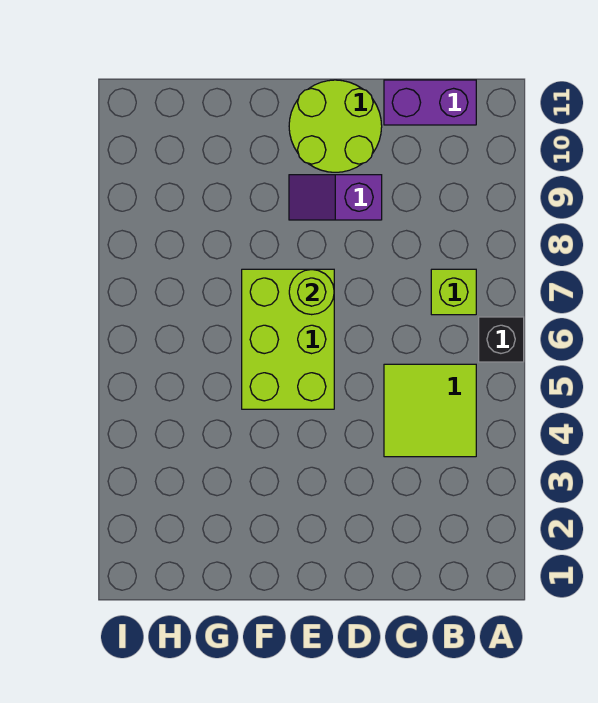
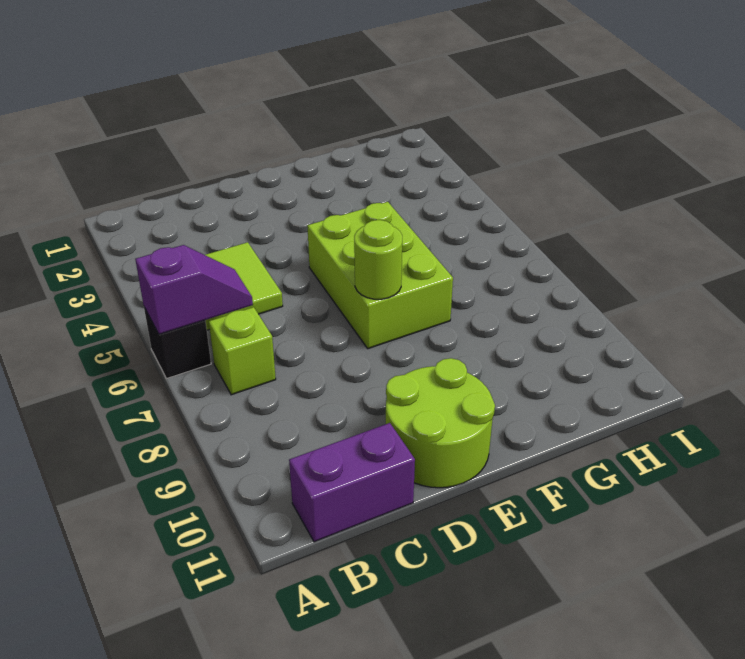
purple slope D9:E9 level 1 top D -> purple slope A6:B6 level 2 top A

